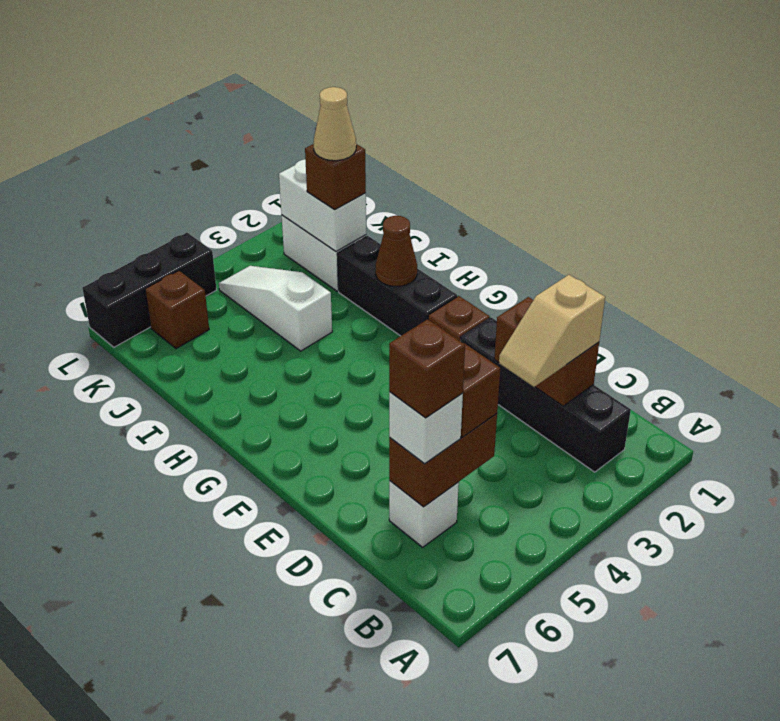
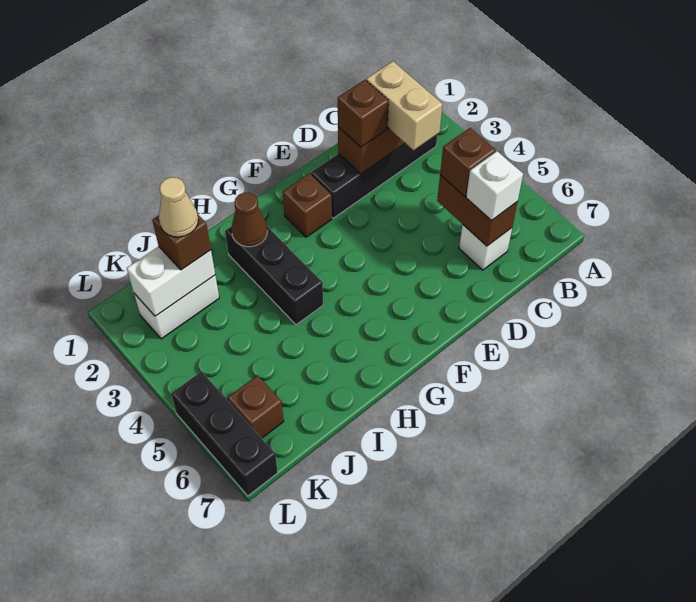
tan slope C2:C3 level 3 top 2 -> tan brick C2:C3 level 3
brown brick C6 level 4 -> brown brick D2 level 3
black brick G2:I2 level 1 -> black brick H2:H4 level 1
white slope I4:K4 level 1 top I -> none

